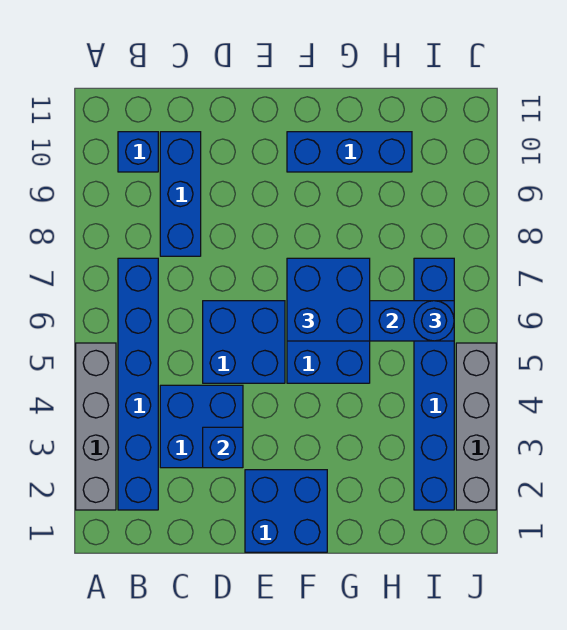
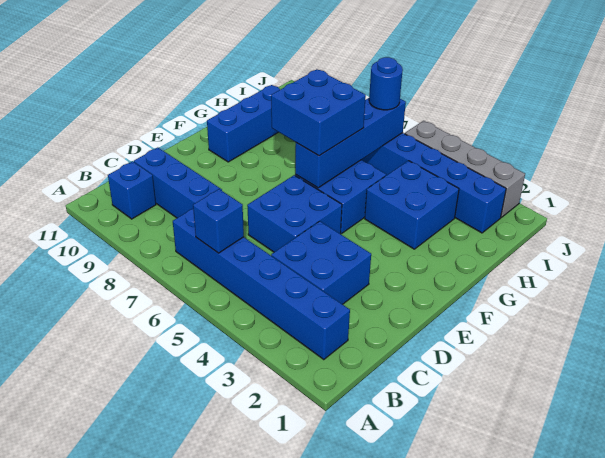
grey brick A2:A5 level 1 -> none
blue brick D3 level 2 -> blue brick B6 level 2
blue brick E1:F2 level 1 -> blue brick G3:H4 level 1

